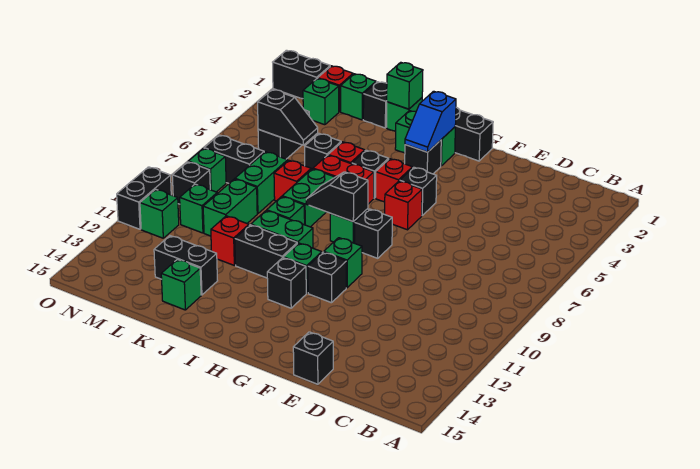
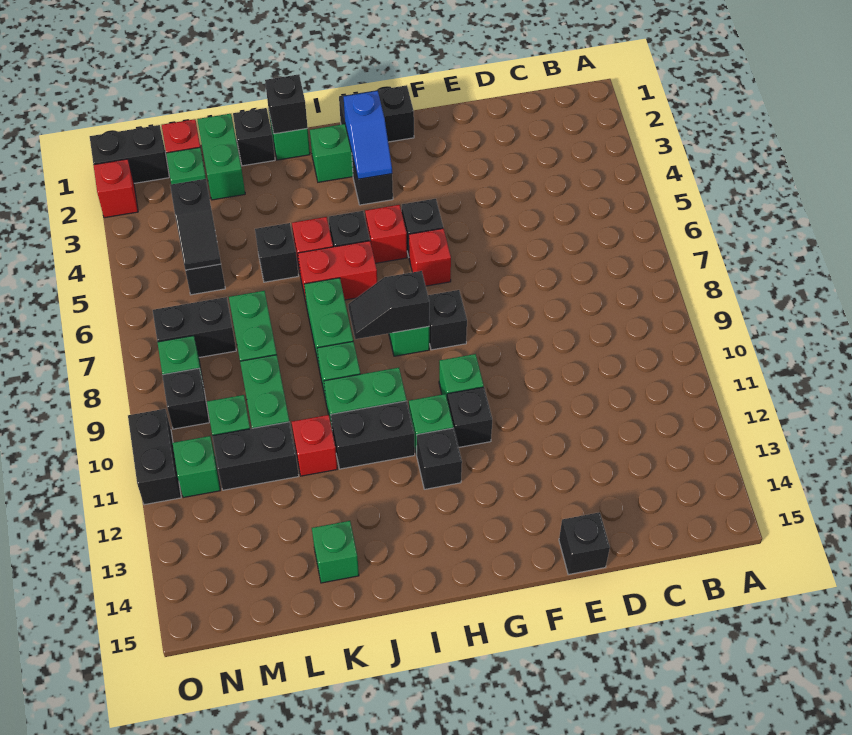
green brick J1 level 2 -> black brick J1 level 2
red brick K7 level 1 -> red brick O2 level 1
black brick K13:L13 level 1 -> black brick L11:M11 level 1
green brick L1 level 1 -> green brick L1:L2 level 1
black slope L5:M5 level 2 top M -> black slope M4:M5 level 2 top 4

